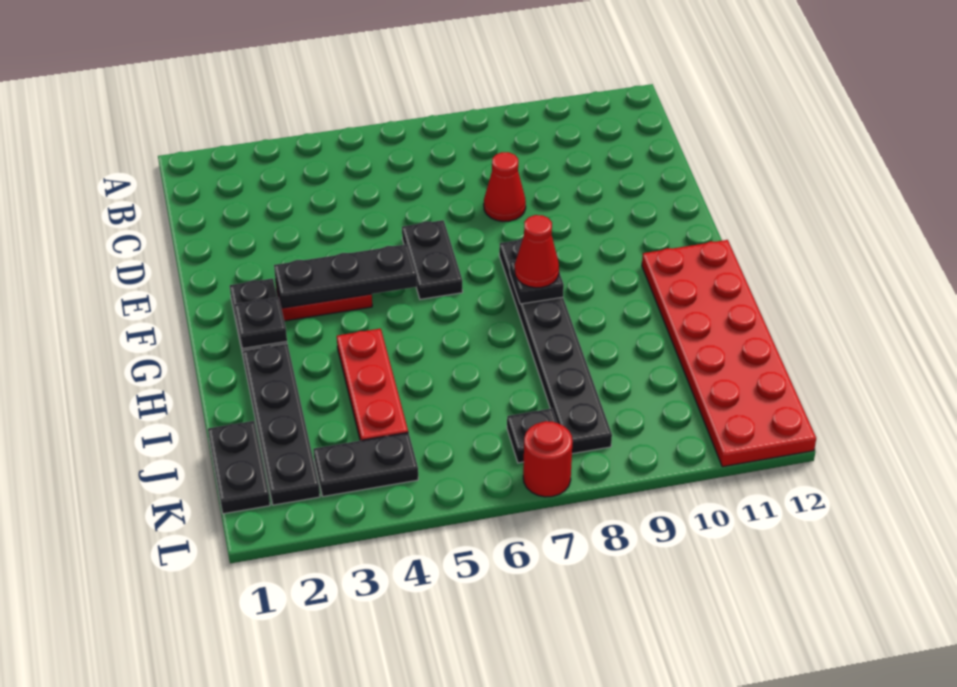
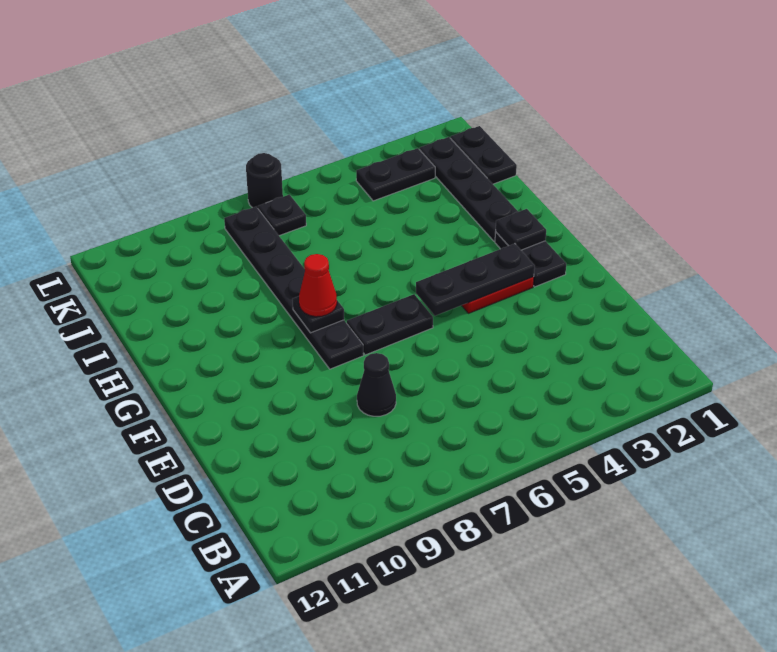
red cone D8 level 1 -> black cone D8 level 1
black plate E6:F6 level 1 -> black plate F6:F7 level 1
red plate G11:L12 level 1 -> none
red plate H4:J4 level 1 -> none
red round brick L7 level 1 -> black round brick L7 level 1

